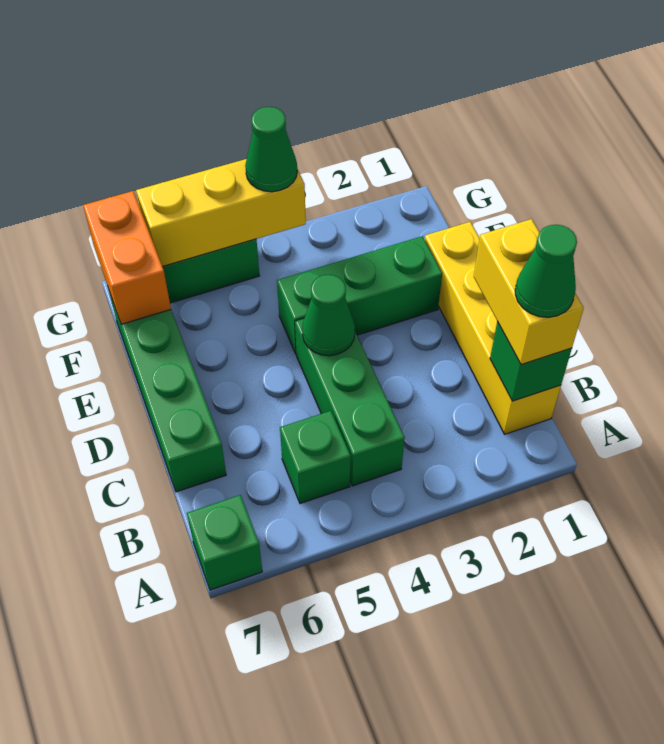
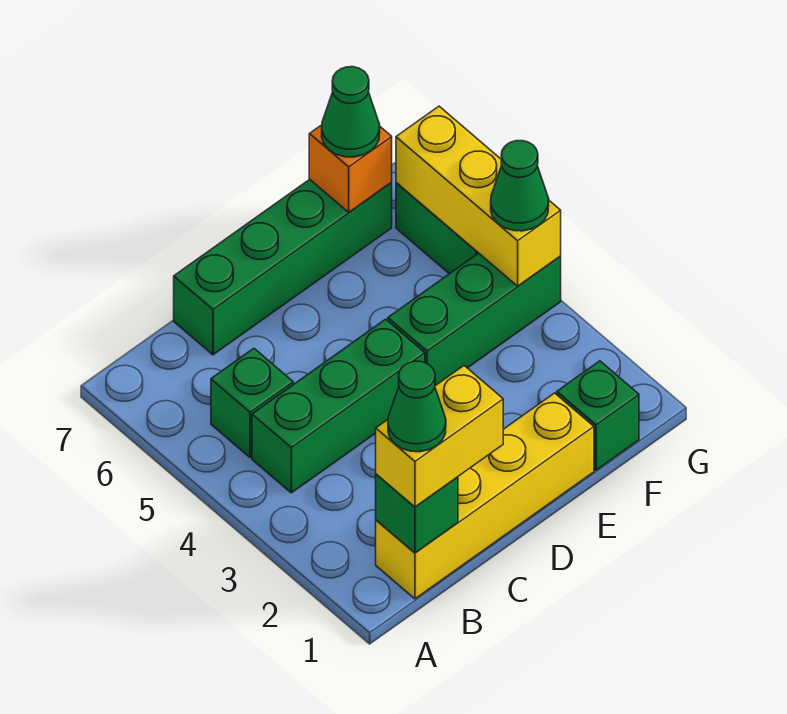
green brick A7 level 1 -> green brick F1 level 1
green cone D4 level 2 -> green cone F7 level 3
green brick E2:E4 level 1 -> green brick E4:G4 level 1
orange brick F7:G7 level 2 -> orange brick F7 level 2

